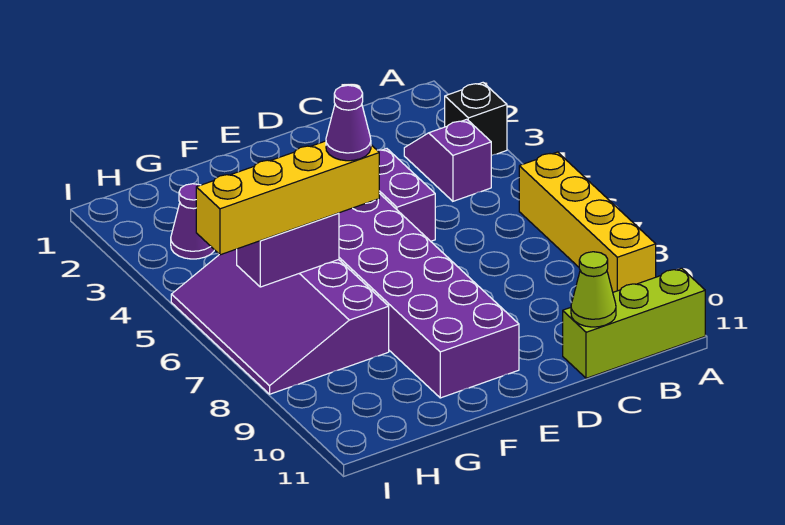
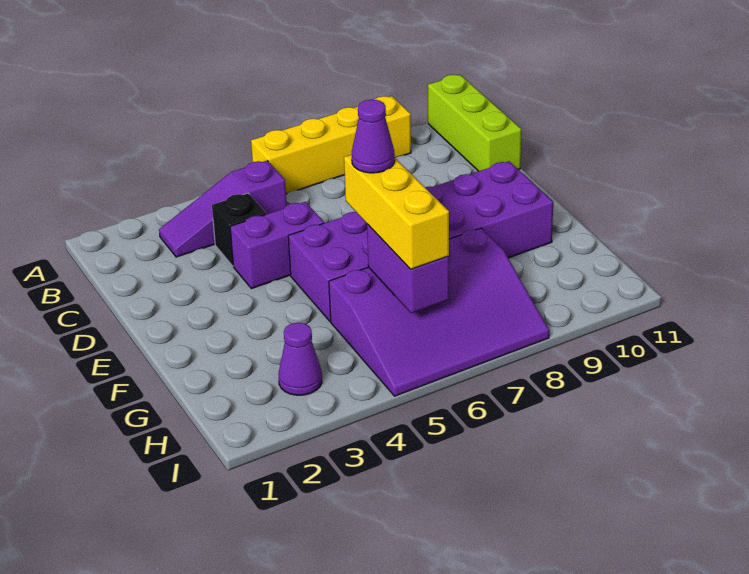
black brick A3 level 1 -> black brick C4 level 1
purple slope B3:B4 level 1 top 4 -> purple slope B3:B5 level 1 top 5
lime cone C11 level 2 -> none
yellow brick F6:I6 level 3 -> yellow brick F6:H6 level 3

